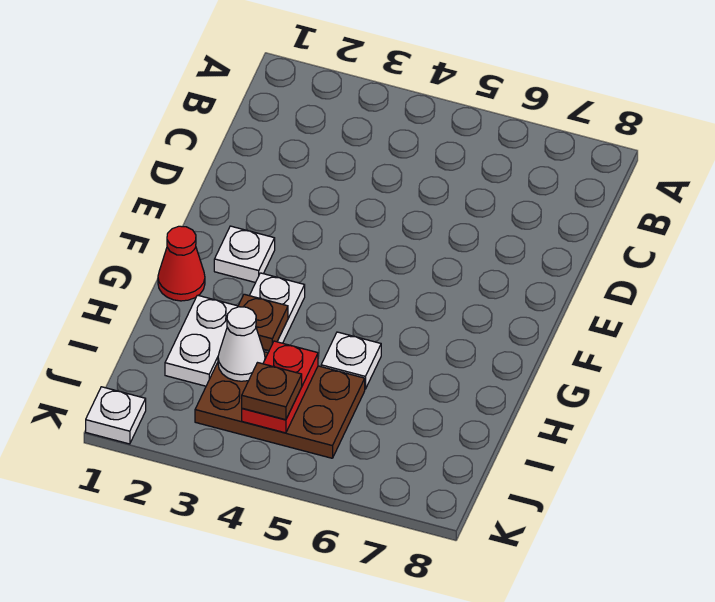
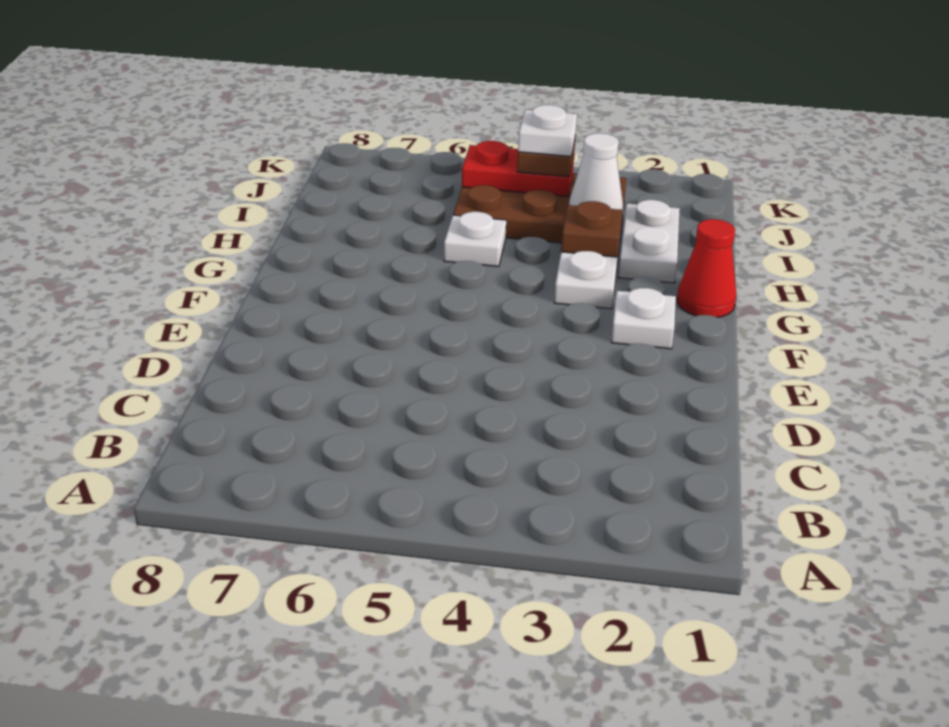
red plate I4:J4 level 2 -> red plate J4:J5 level 2
white plate K1 level 1 -> white plate J4 level 4

